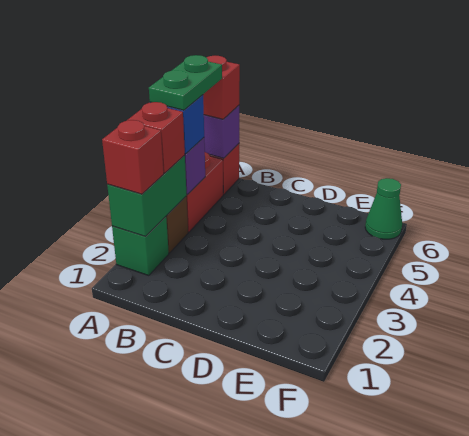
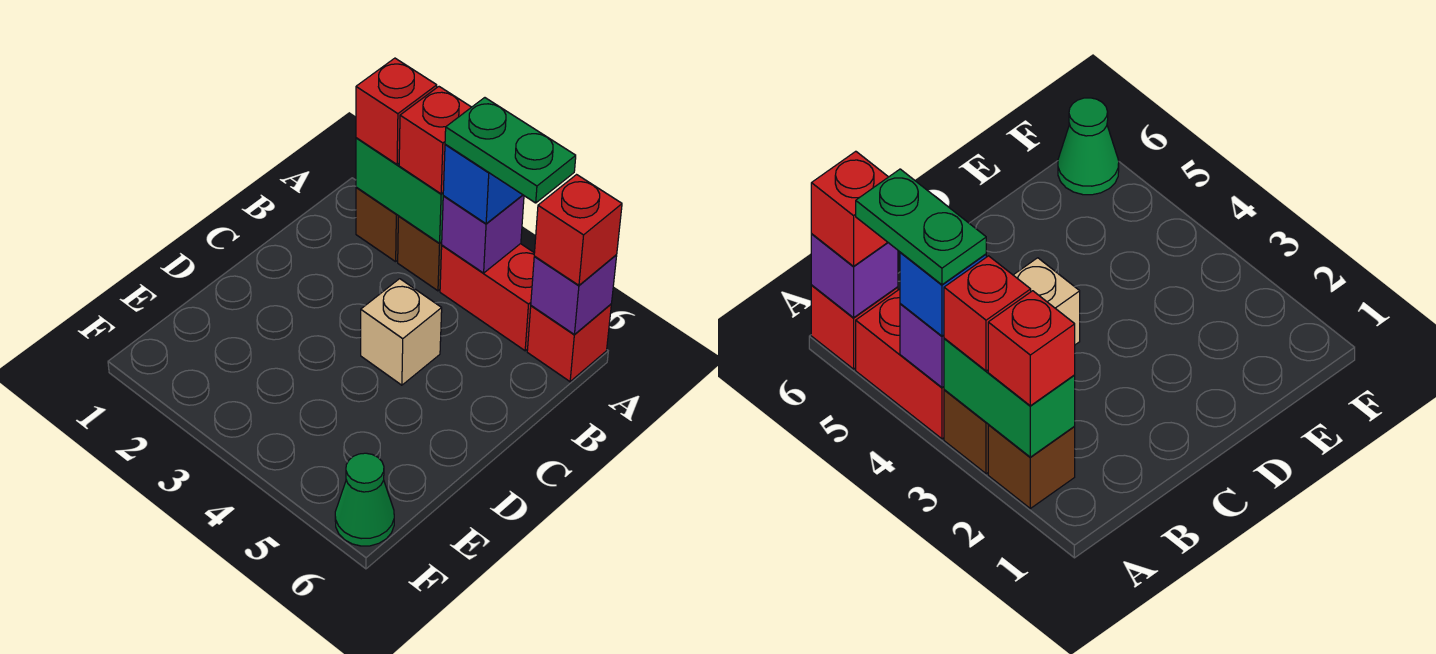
green brick A2 level 1 -> brown brick A2 level 1
none -> tan brick C4 level 1

